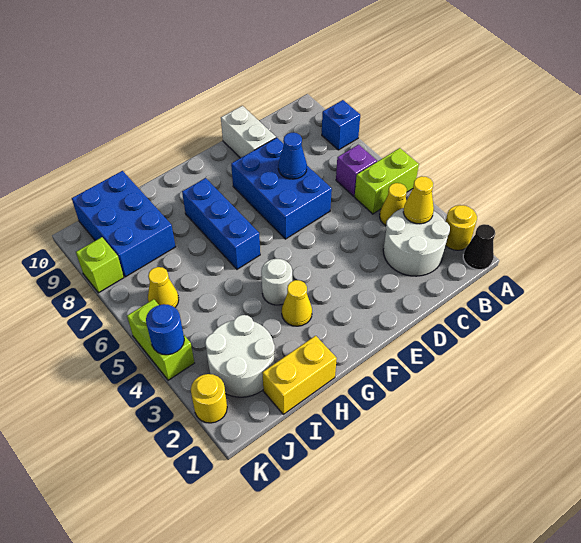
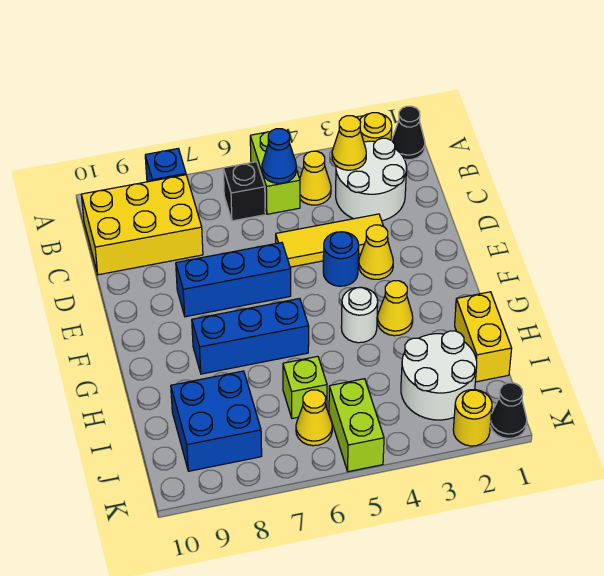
purple brick B6 level 1 -> black brick B6 level 1
none -> yellow brick B8:C10 level 1
none -> yellow tile D3:D5 level 1
blue brick D6:E8 level 1 -> blue brick E6:E8 level 1
blue cone D7 level 2 -> blue cone B5 level 2
white brick D9:D10 level 1 -> none
none -> yellow cone E3 level 1
blue brick I8:J10 level 1 -> blue brick I8:J9 level 1
none -> black cone K1 level 1
lime brick K4:K5 level 1 -> lime brick J5:K5 level 1
blue round brick K4 level 2 -> blue round brick E4 level 1
lime brick K8 level 1 -> lime brick I6 level 1

